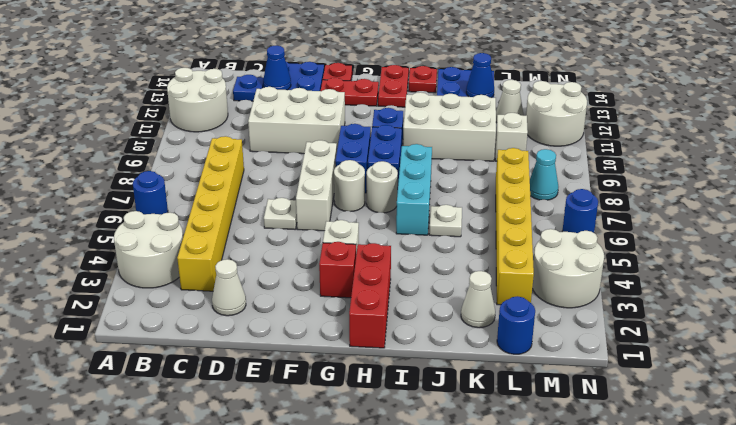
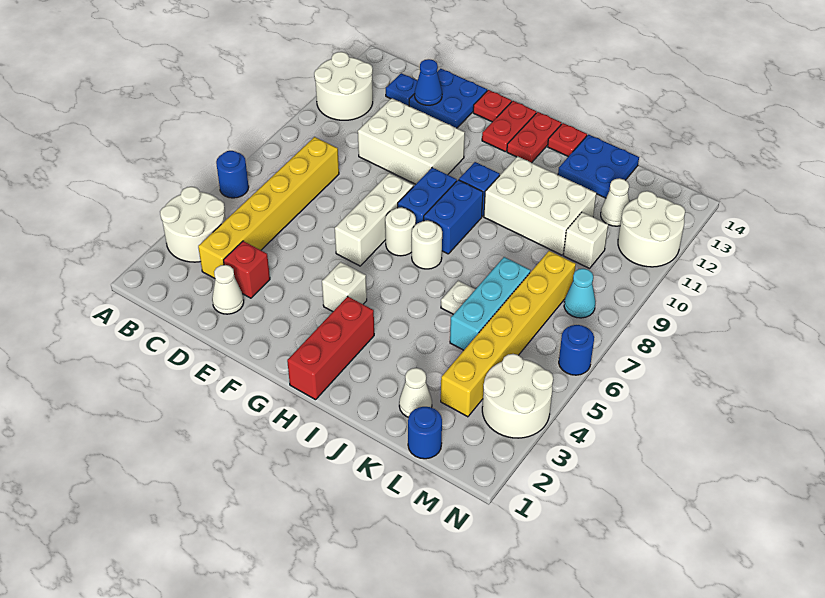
white plate E6 level 1 -> none
red plate F13:G13 level 1 -> red plate G13:G14 level 1
red brick G3 level 1 -> red brick D3 level 1
cyan brick I6:I8 level 1 -> cyan brick K5:K7 level 1
blue cone K13 level 2 -> none

